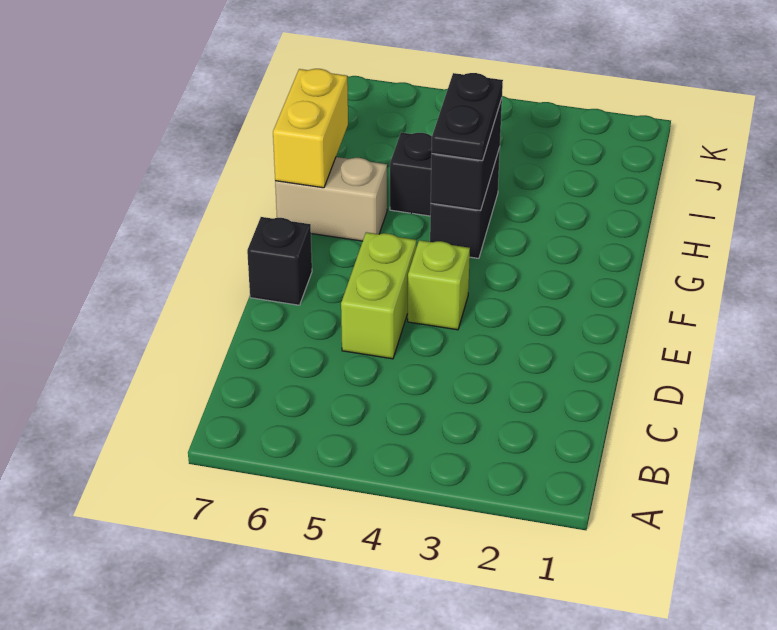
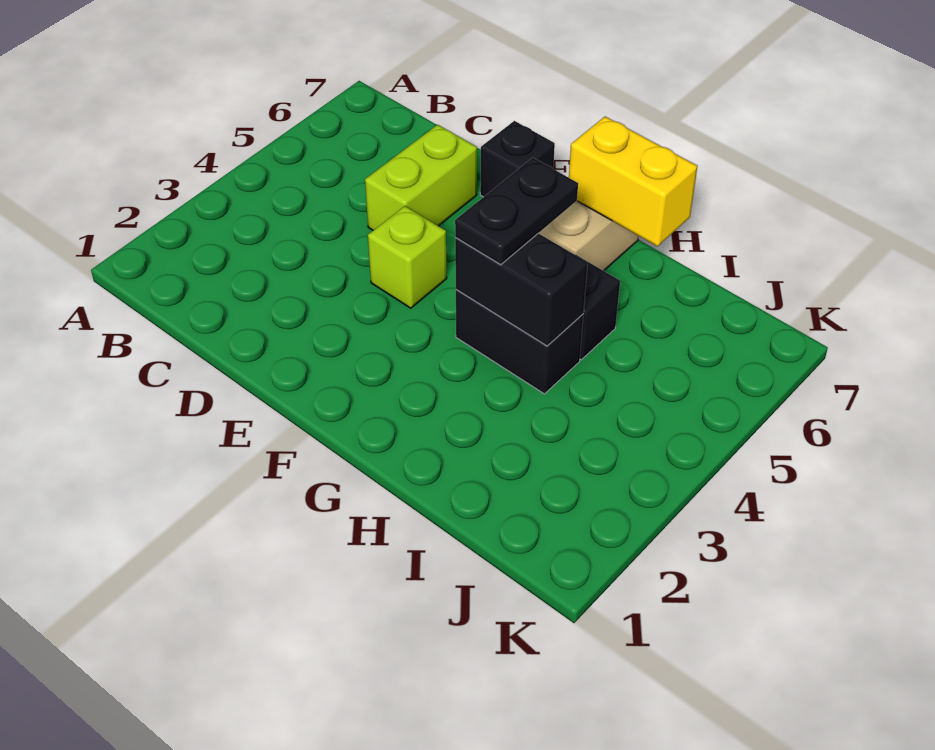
lime brick D5:E5 level 1 -> lime brick D5:D6 level 1
black plate G4:H4 level 3 -> black plate G4:G5 level 3

